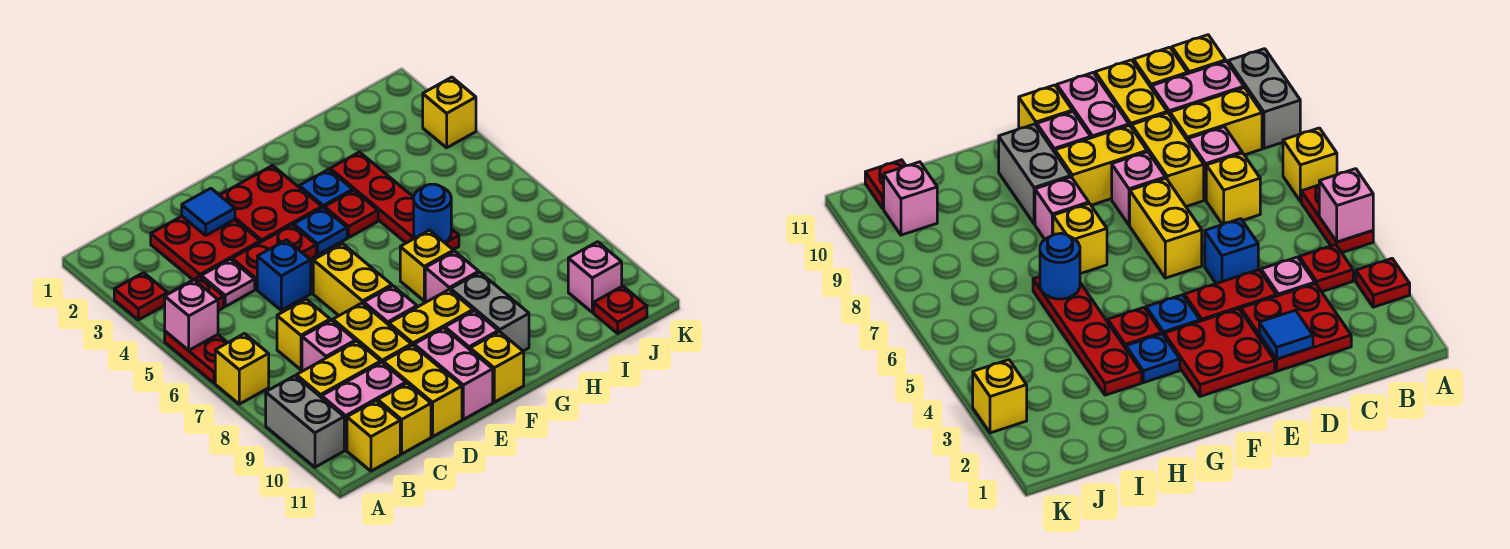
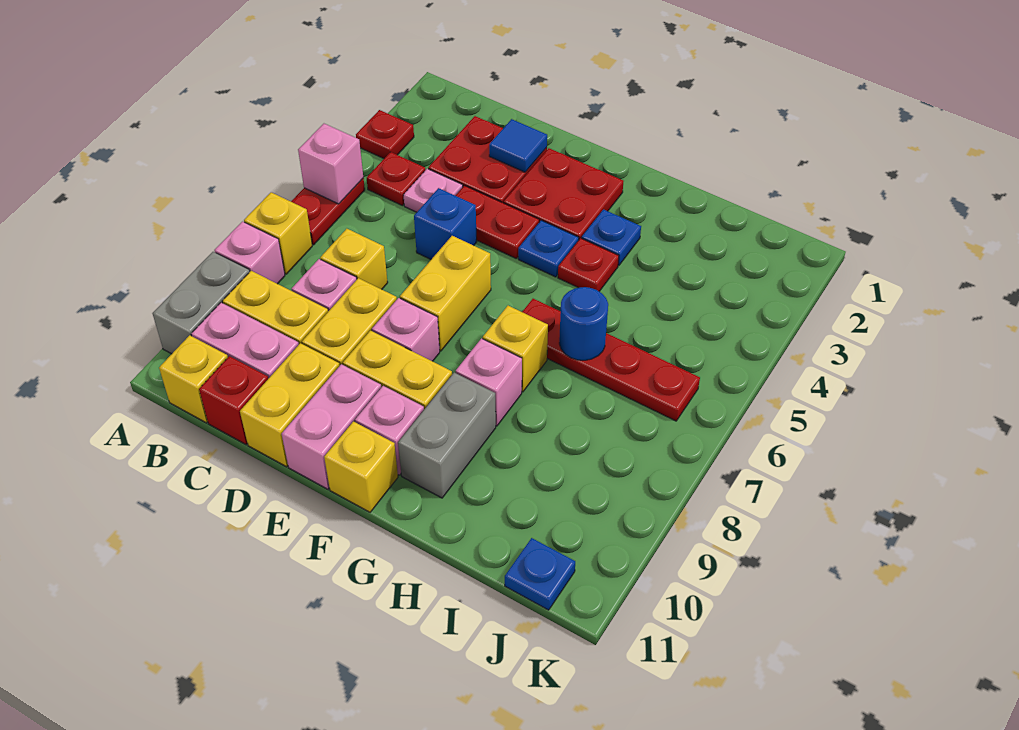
yellow brick C11 level 1 -> red brick C11 level 1
red plate H3:H6 level 1 -> red plate G6:J6 level 1
pink brick J10 level 1 -> pink brick A8 level 1
red plate J11 level 1 -> blue plate J11 level 1
yellow brick K3 level 1 -> none

